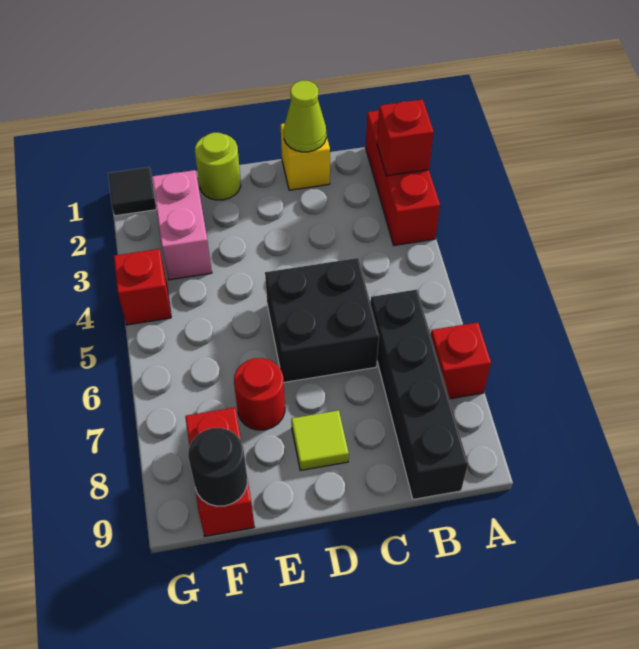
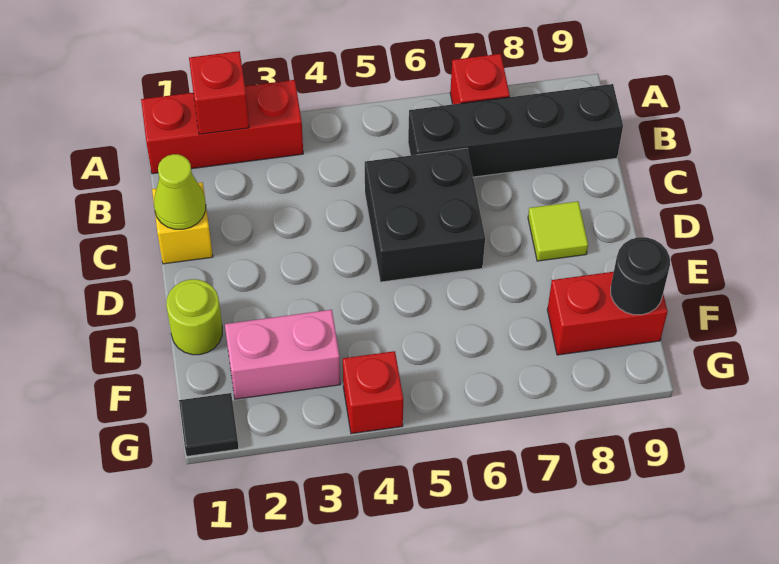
red round brick E7 level 1 -> none

